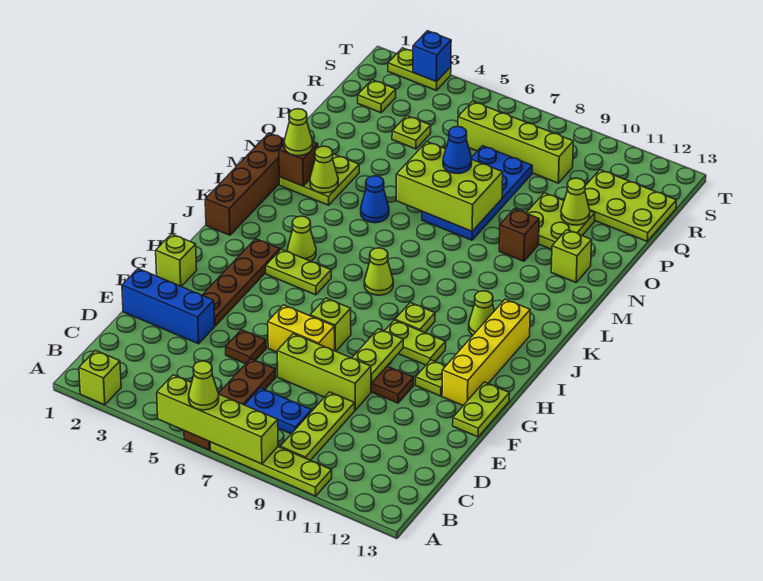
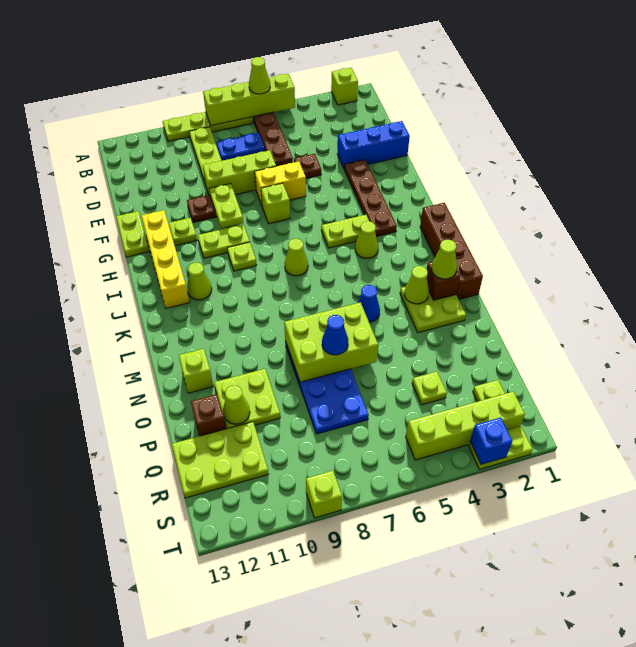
lime brick G1 level 1 -> lime brick T9 level 1
brown brick N10 level 1 -> brown brick P12 level 1
lime brick R6:R9 level 1 -> lime brick S2:S5 level 1

